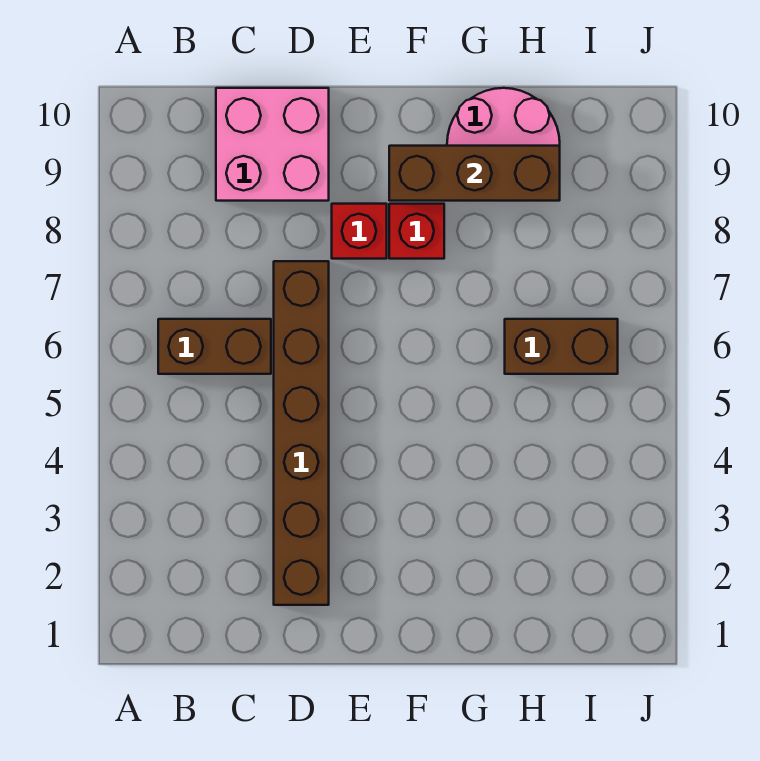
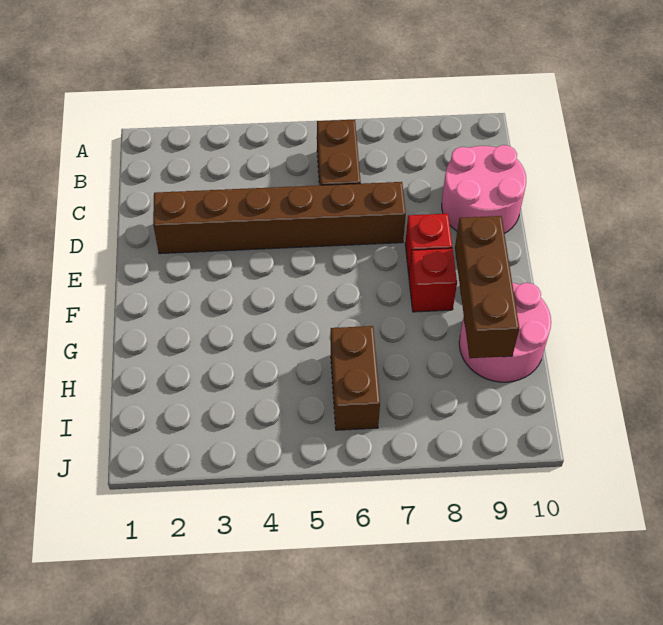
pink brick C9:D10 level 1 -> pink round brick C9:D10 level 1

